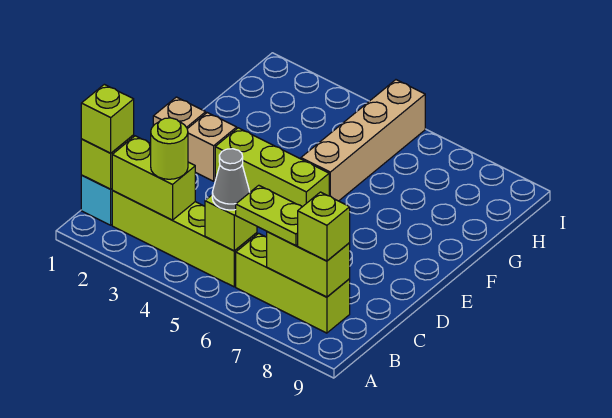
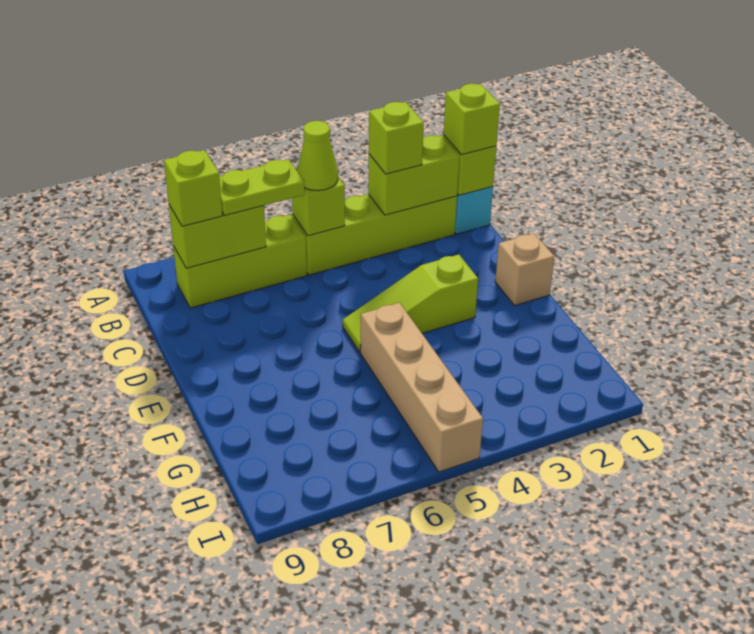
lime round brick B3 level 3 -> lime brick B3 level 3
grey cone B5 level 3 -> lime cone B5 level 3
tan brick E2 level 1 -> none
lime brick E3:E5 level 1 -> lime slope E3:E5 level 1 top 3

